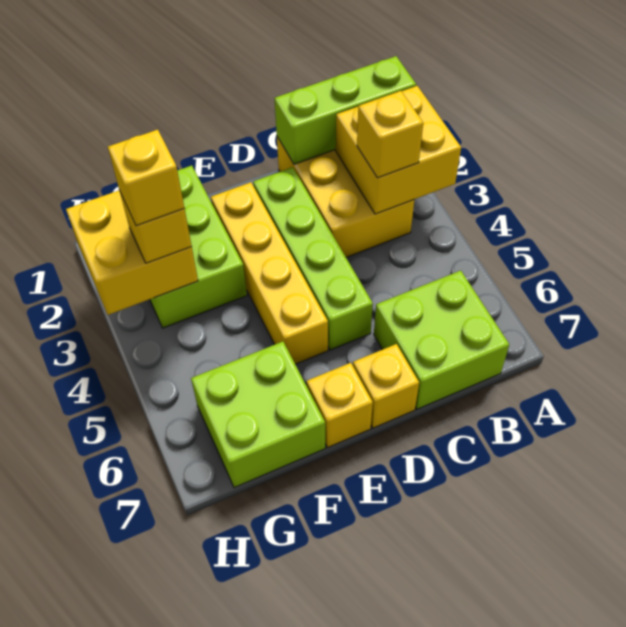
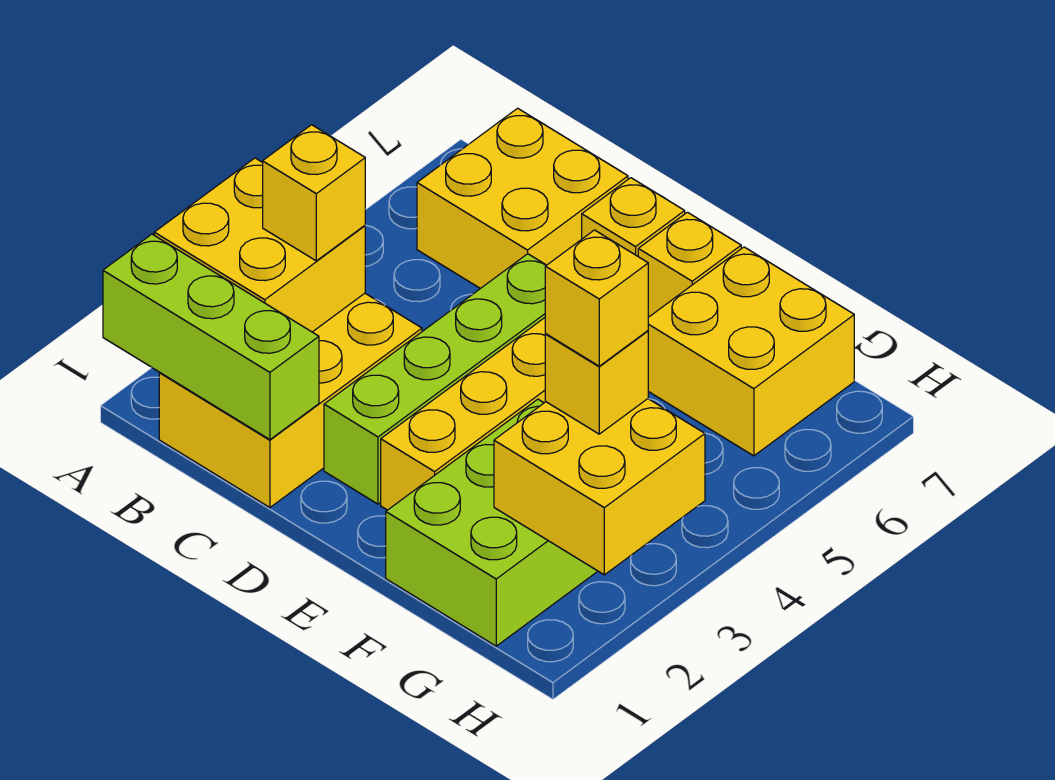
lime brick B6:C7 level 1 -> yellow brick B6:C7 level 1
lime brick F6:G7 level 1 -> yellow brick F6:G7 level 1

